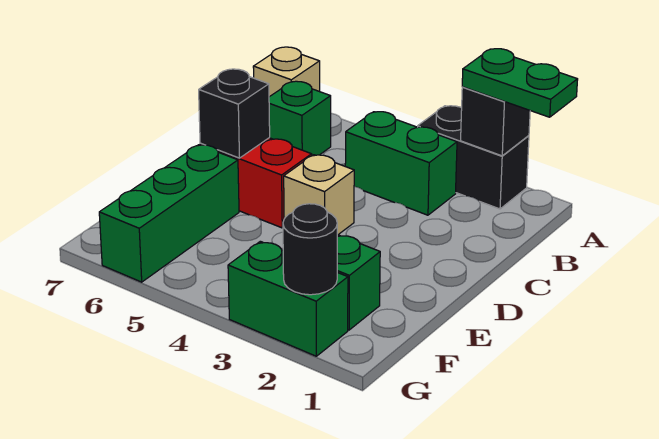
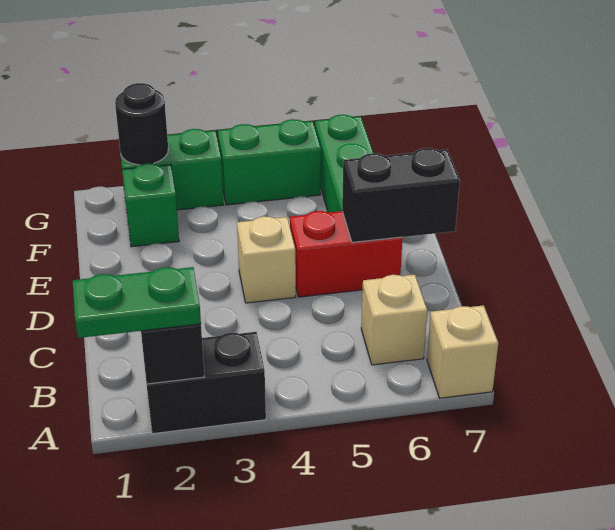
green brick B3:B4 level 1 -> green brick G4:G5 level 1
green brick B6 level 1 -> tan brick B6 level 1
black brick D6 level 2 -> black brick D6:D7 level 2

